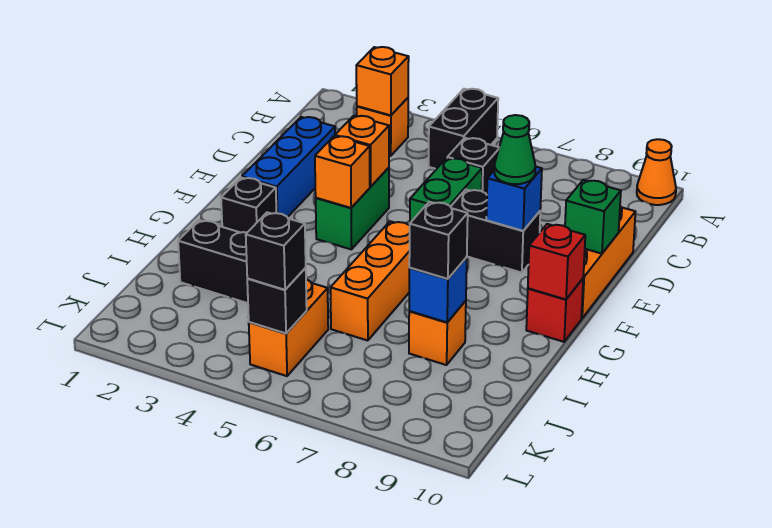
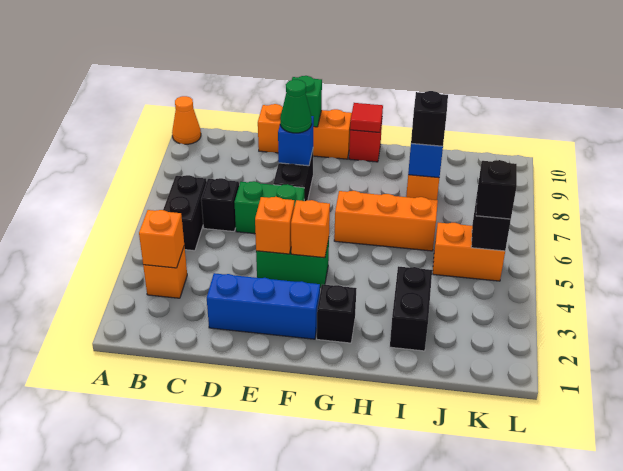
black brick A5:B5 level 1 -> black brick B5:B6 level 1
red brick G10 level 2 -> red tile G10 level 2

